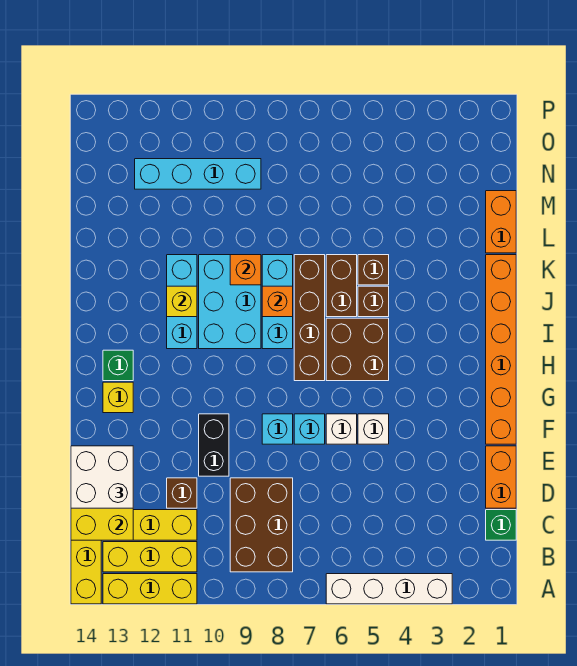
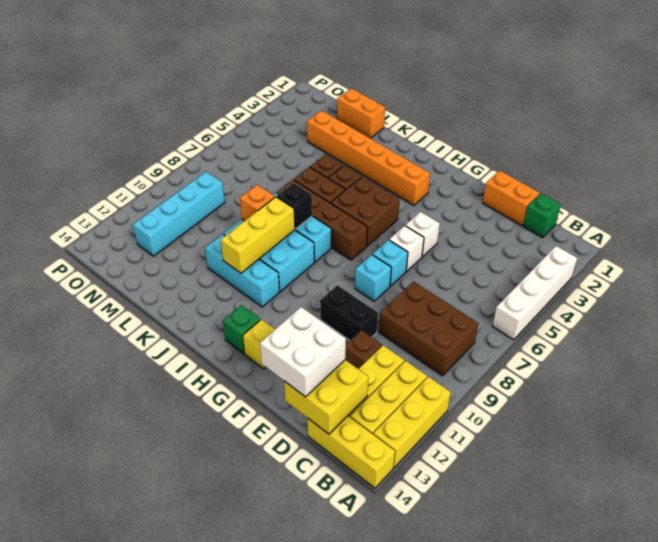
orange brick F1:K1 level 1 -> orange brick H3:M3 level 1
orange brick J8 level 2 -> black brick J8 level 2
yellow brick J11 level 2 -> yellow brick J9:J11 level 2

